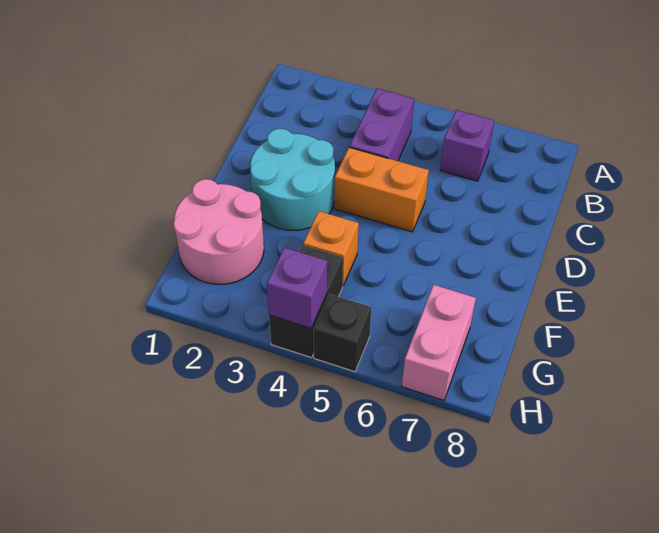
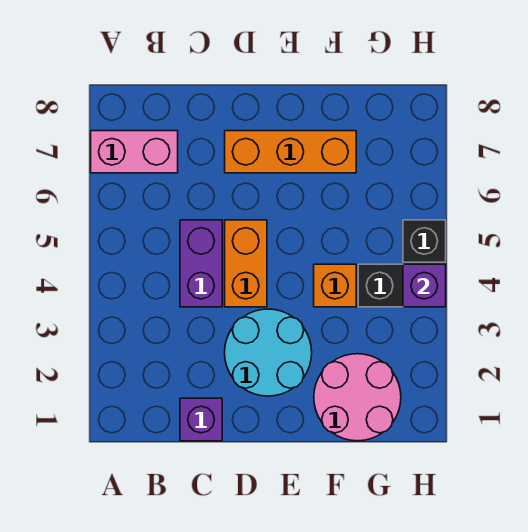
purple brick B4:C4 level 1 -> purple brick C4:C5 level 1
purple brick B6 level 1 -> purple brick C1 level 1
none -> orange brick D7:F7 level 1
pink brick G7:H7 level 1 -> pink brick A7:B7 level 1

